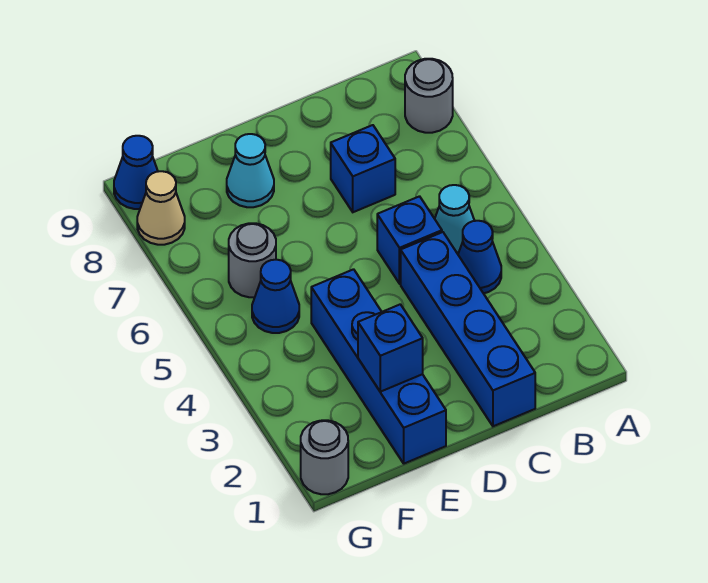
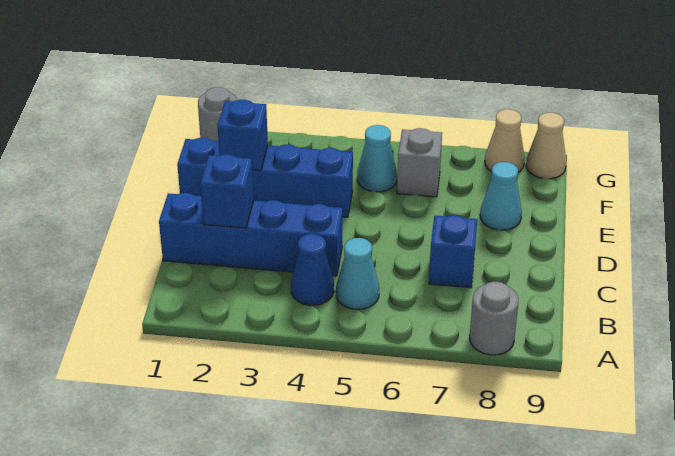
blue brick C5 level 1 -> blue brick C2 level 2
blue cone F5 level 1 -> cyan cone F5 level 1
grey round brick F6 level 1 -> grey brick F6 level 1
blue cone G9 level 1 -> tan cone G9 level 1

